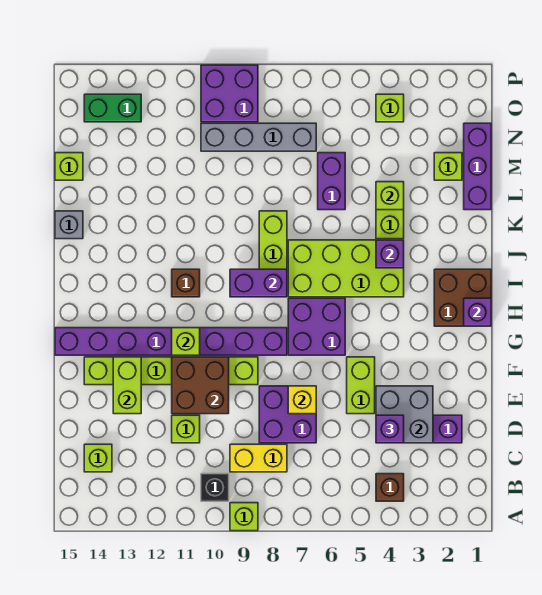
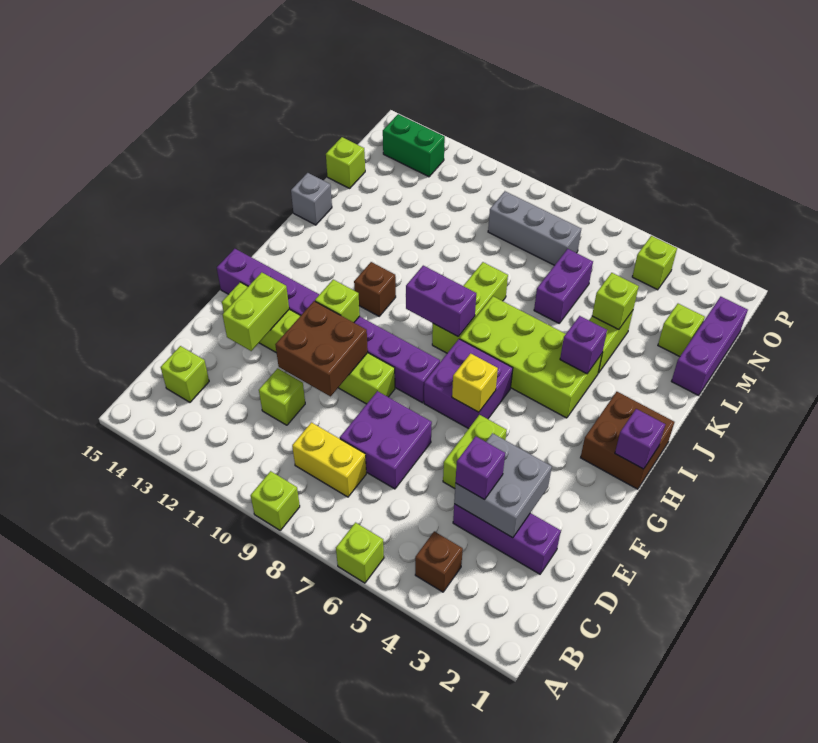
none -> lime brick A6 level 1
black brick B10 level 1 -> none
yellow brick E7 level 2 -> yellow brick G6 level 2
grey brick N7:N10 level 1 -> grey brick N7:N9 level 1
purple brick O9:P10 level 1 -> none

